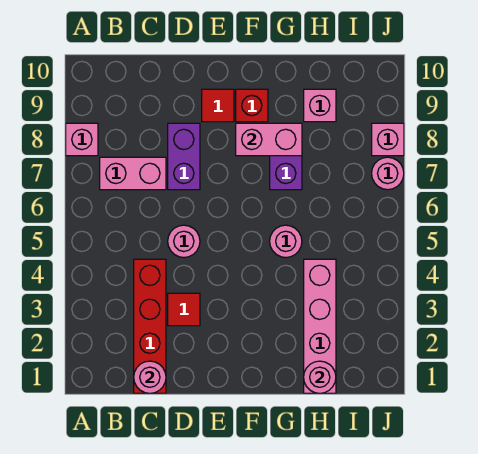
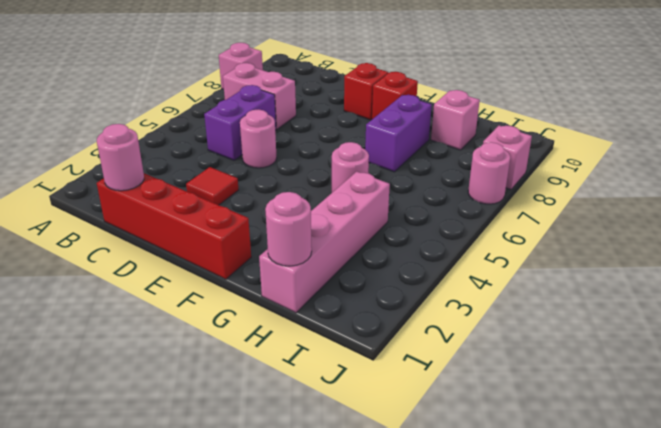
red brick C1:C4 level 1 -> red brick C1:F1 level 1
purple brick D7:D8 level 1 -> purple brick C5:C6 level 1
red tile E9 level 1 -> red brick E9 level 1
pink brick F8:G8 level 2 -> none

